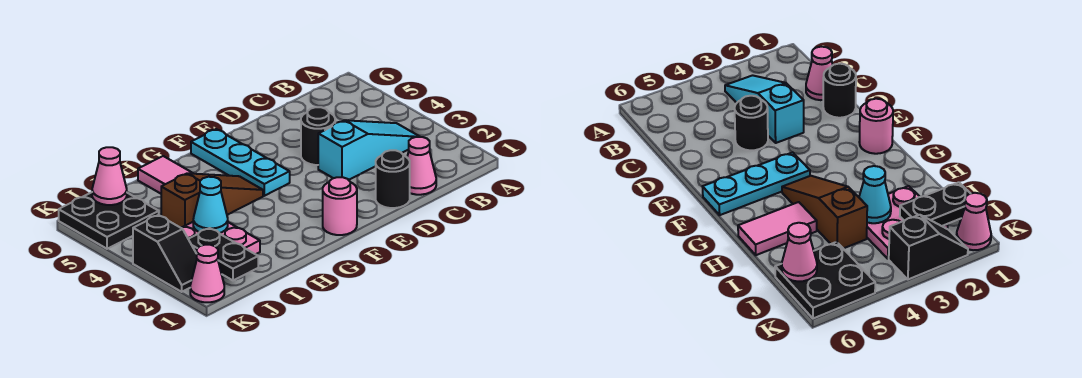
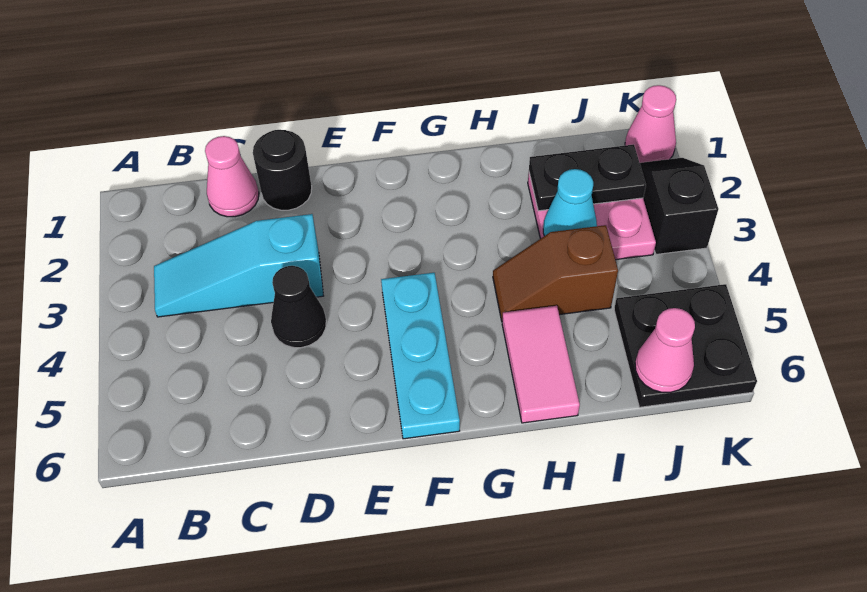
black round brick D4 level 1 -> black cone D4 level 1
pink round brick F1 level 1 -> none
brown slope G4:I4 level 1 top I -> brown slope H4:I4 level 1 top I
black plate J1:J2 level 2 -> black plate I2:J2 level 2

